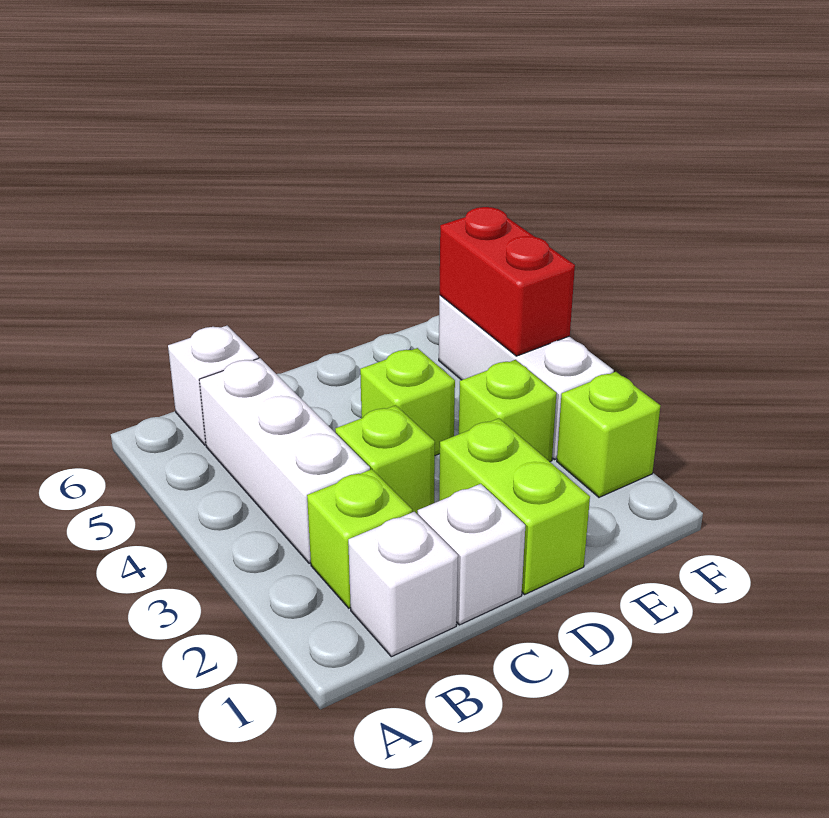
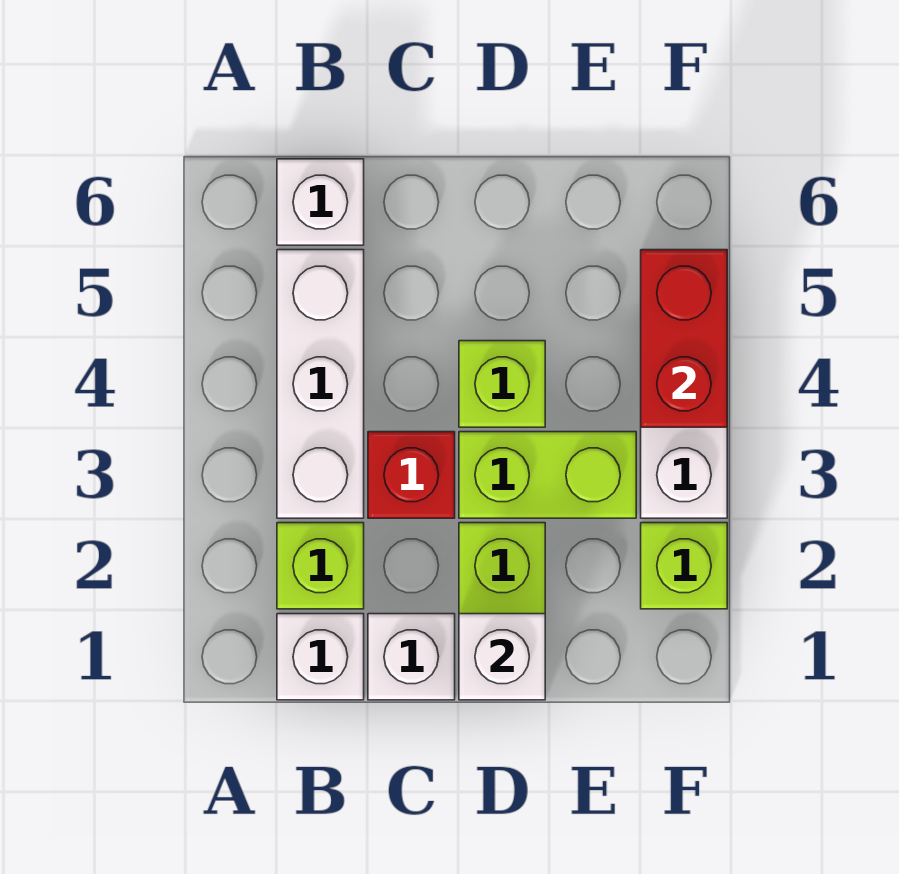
lime brick C3 level 1 -> red brick C3 level 1
none -> white brick D1 level 2
lime brick E3 level 1 -> lime brick D3:E3 level 1

